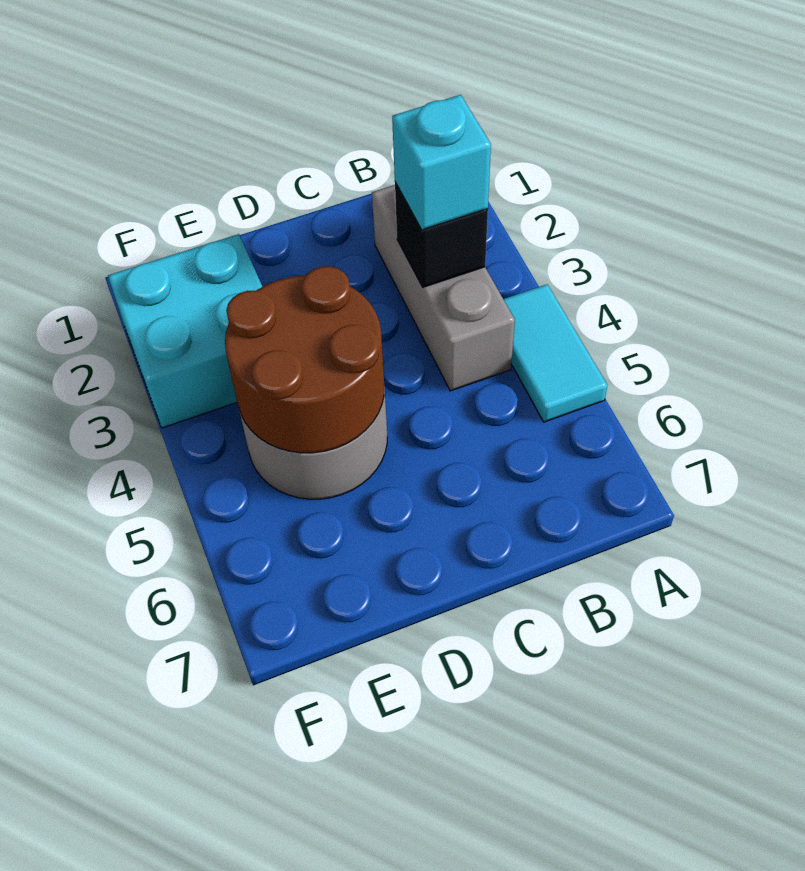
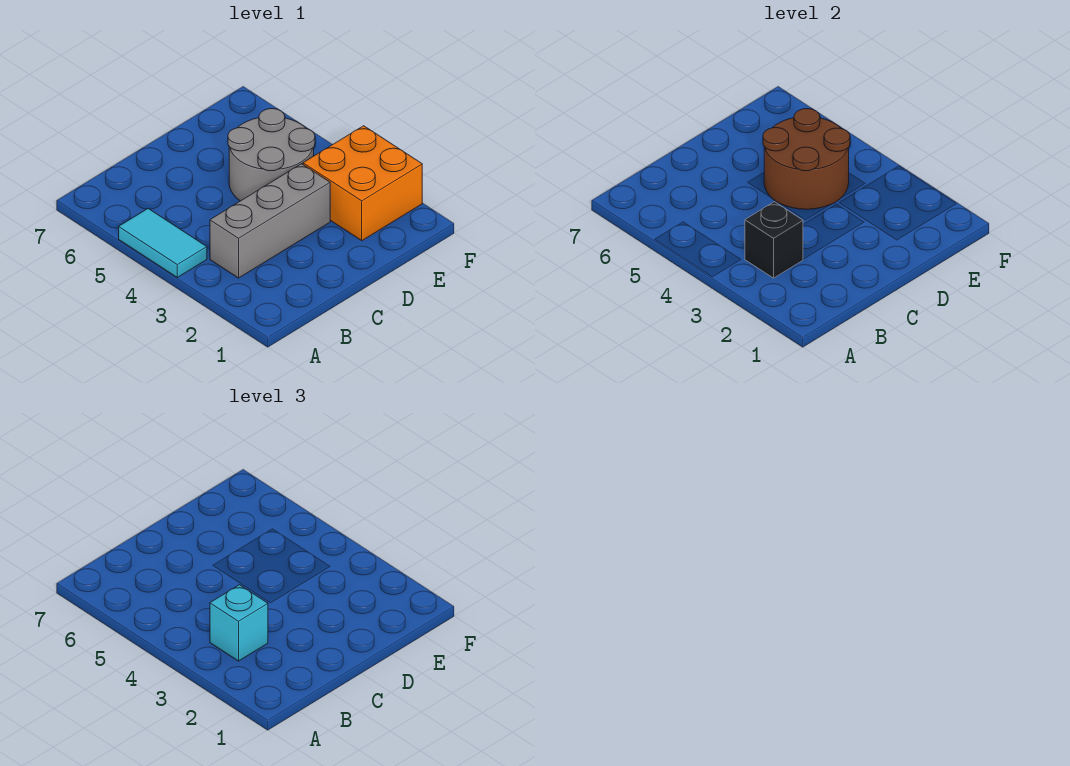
grey brick B2:B4 level 1 -> grey brick B3:D3 level 1
cyan brick E2:F3 level 1 -> orange brick E2:F3 level 1

